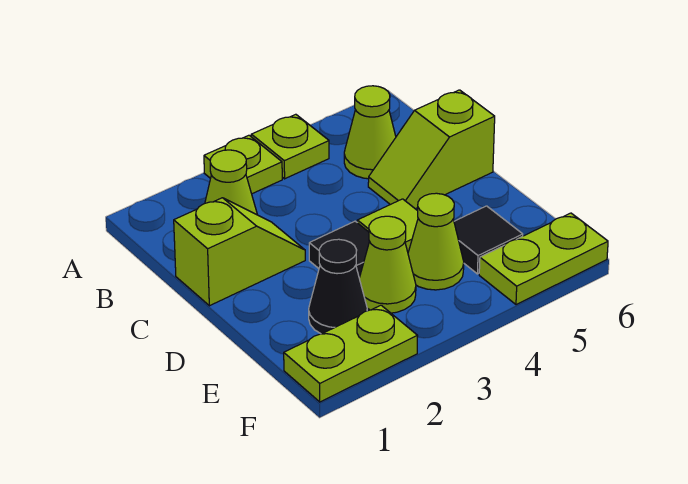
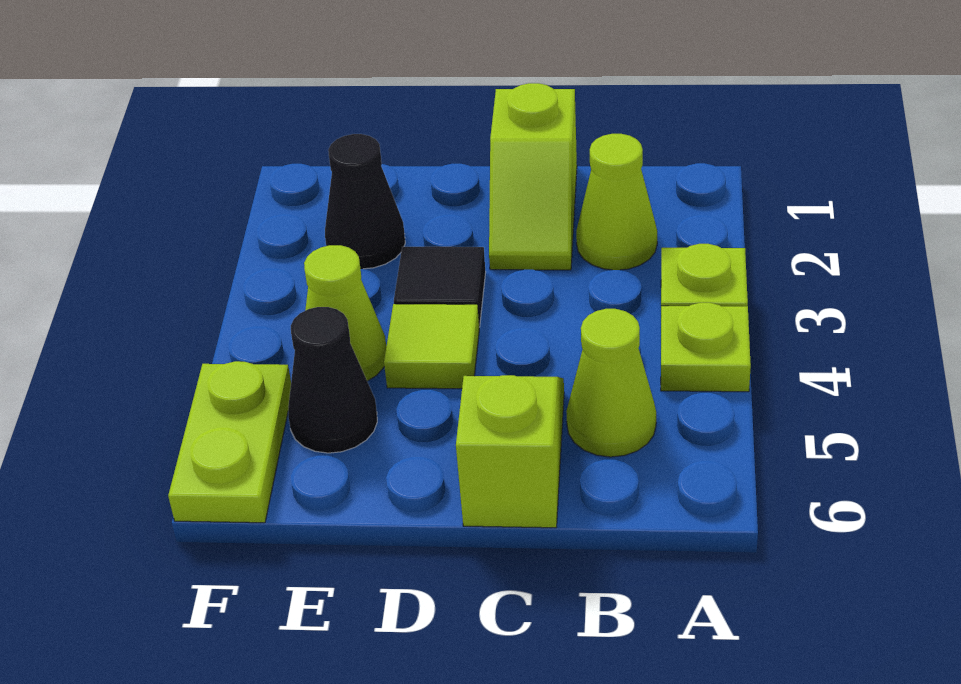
lime cone E3 level 1 -> none
black tile E5 level 1 -> black cone E5 level 1
lime plate F1:F2 level 1 -> none

